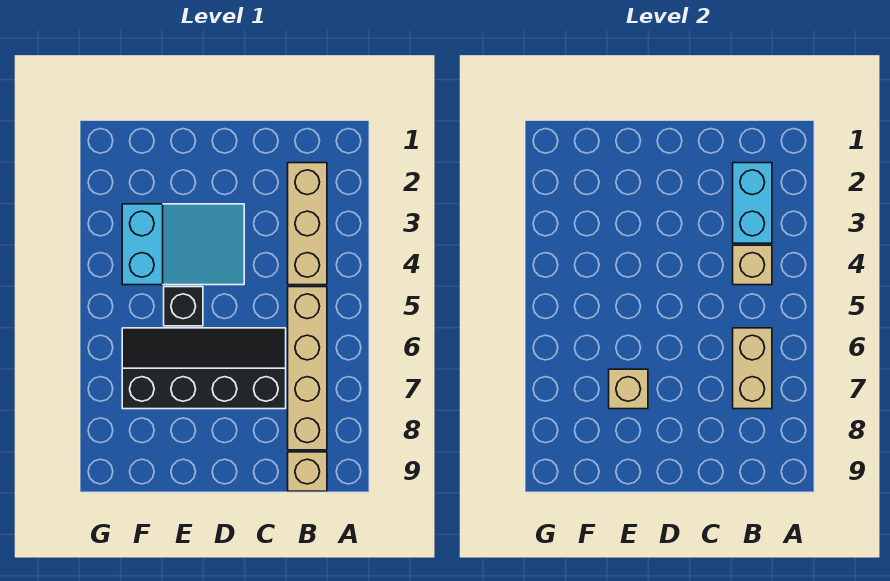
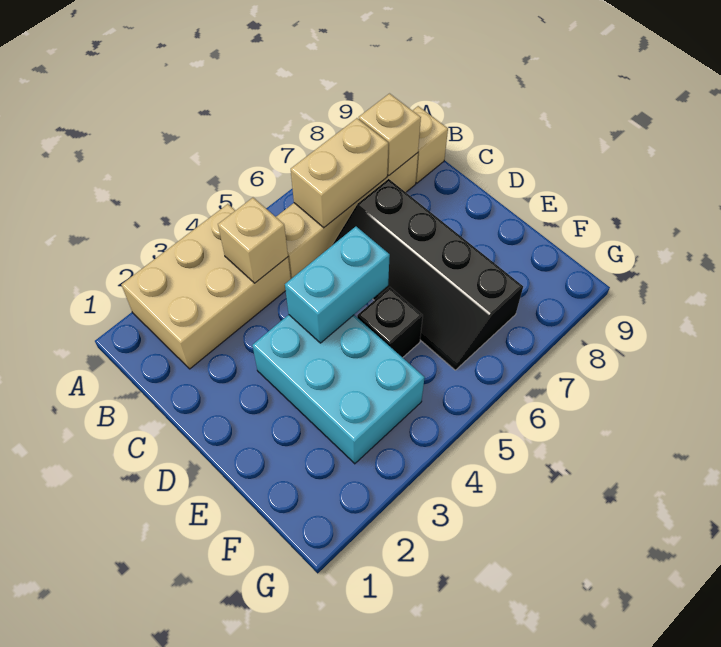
tan brick B2:B4 level 1 -> tan brick A2:B4 level 1
cyan brick B2:B3 level 2 -> cyan brick D4:D5 level 2
cyan slope D3:F4 level 1 top F -> cyan brick D3:F4 level 1
tan brick E7 level 2 -> tan brick B8 level 2

